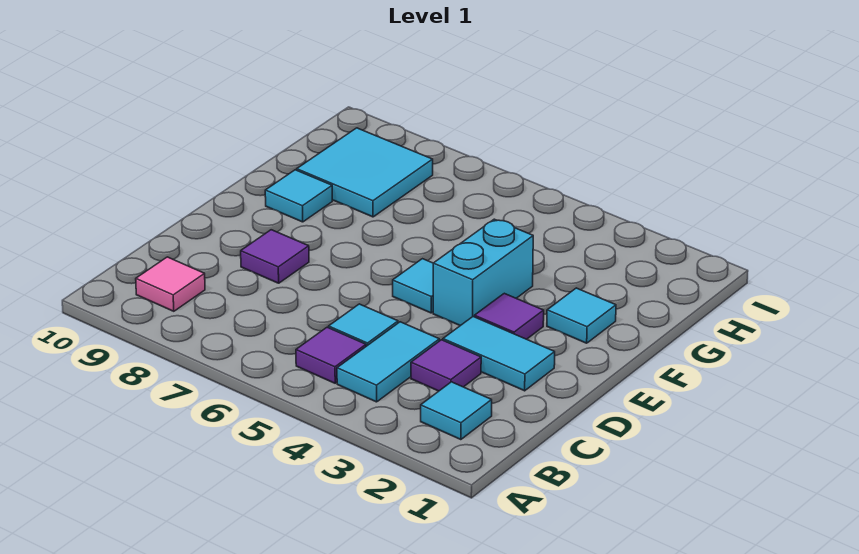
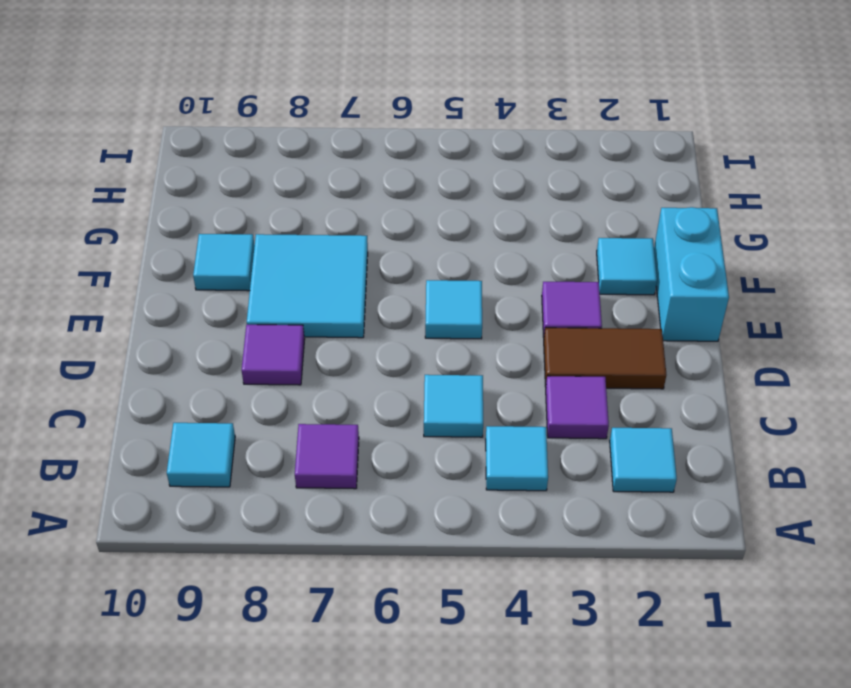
cyan tile B4:C4 level 1 -> cyan tile B4 level 1
purple tile B5 level 1 -> purple tile B7 level 1
pink tile B9 level 1 -> cyan tile B9 level 1
cyan tile D2:D3 level 1 -> brown tile D2:D3 level 1
cyan brick E4:F4 level 1 -> cyan brick E1:F1 level 1
cyan tile G8:H9 level 1 -> cyan tile E7:F8 level 1

